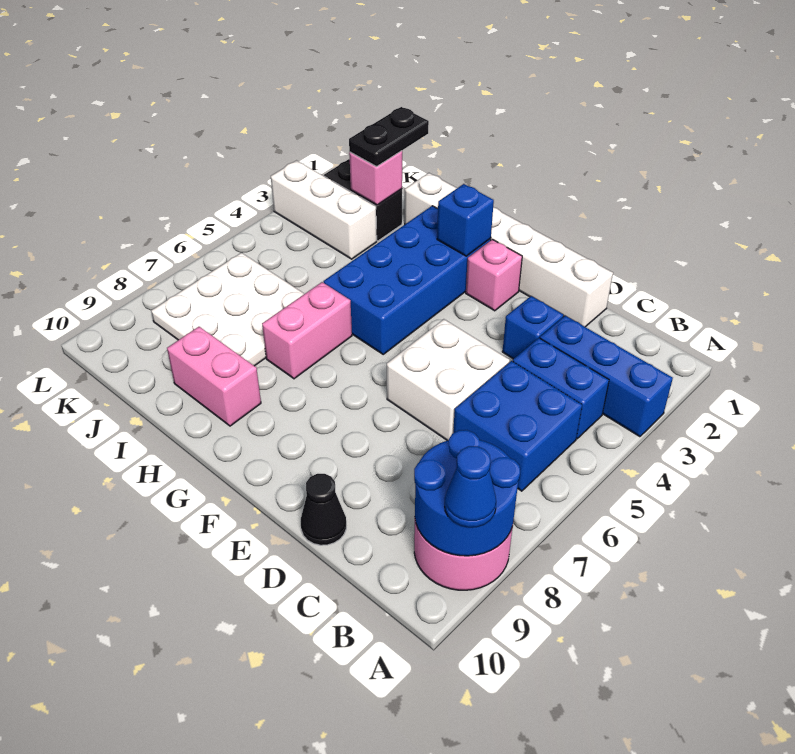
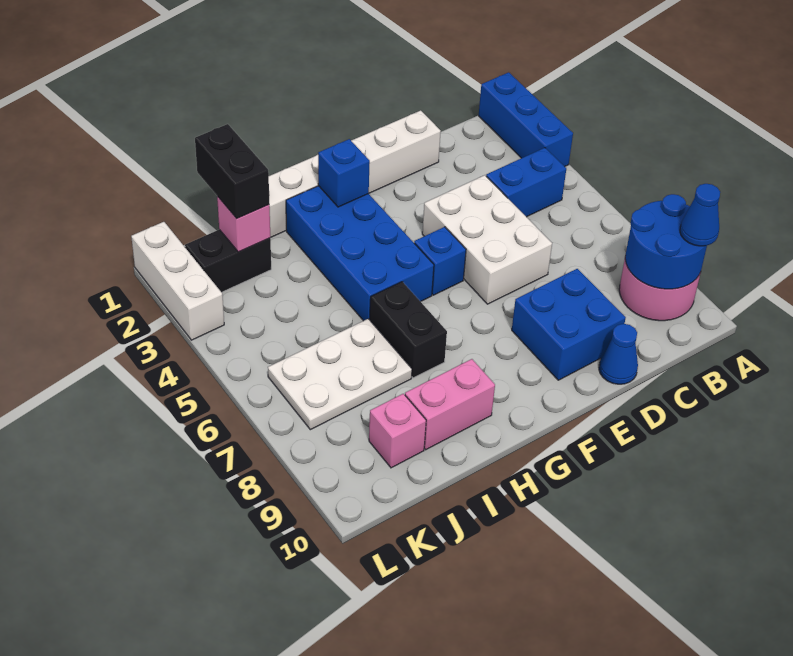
blue brick A3:C3 level 1 -> blue brick A1:A3 level 1
blue brick B5:C6 level 1 -> blue brick D8:E9 level 1
blue brick D3 level 1 -> blue brick F5 level 1
white brick D5:E6 level 1 -> white brick D4:E6 level 1
black cone D10 level 1 -> blue cone D10 level 1
pink brick F2 level 1 -> pink brick J9 level 1
pink brick H6:H7 level 1 -> black brick H6:H7 level 1
white plate I6:K8 level 1 -> white plate I6:K7 level 1
black plate J1:J2 level 3 -> black brick J1:J2 level 3
white brick J3:L3 level 1 -> white brick L1:L3 level 1

